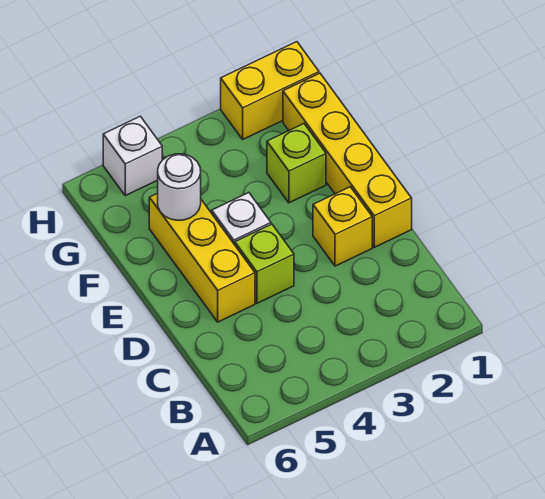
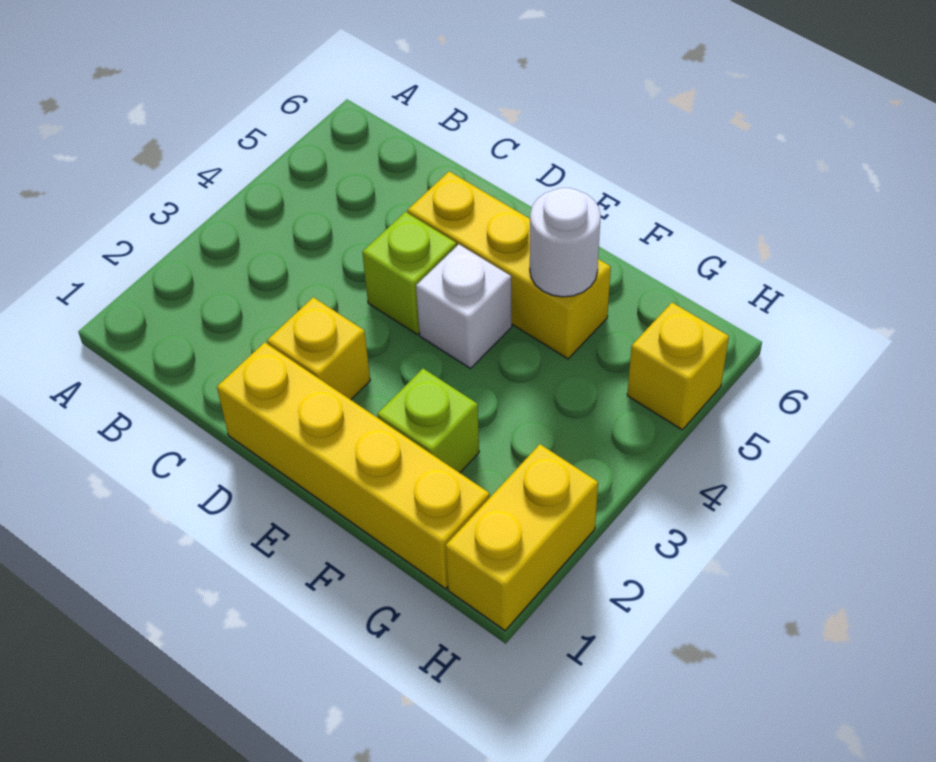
white brick H5 level 1 -> yellow brick H5 level 1

